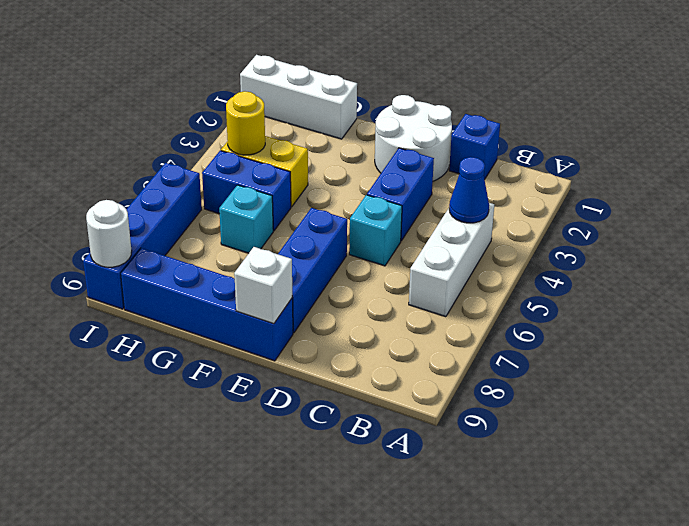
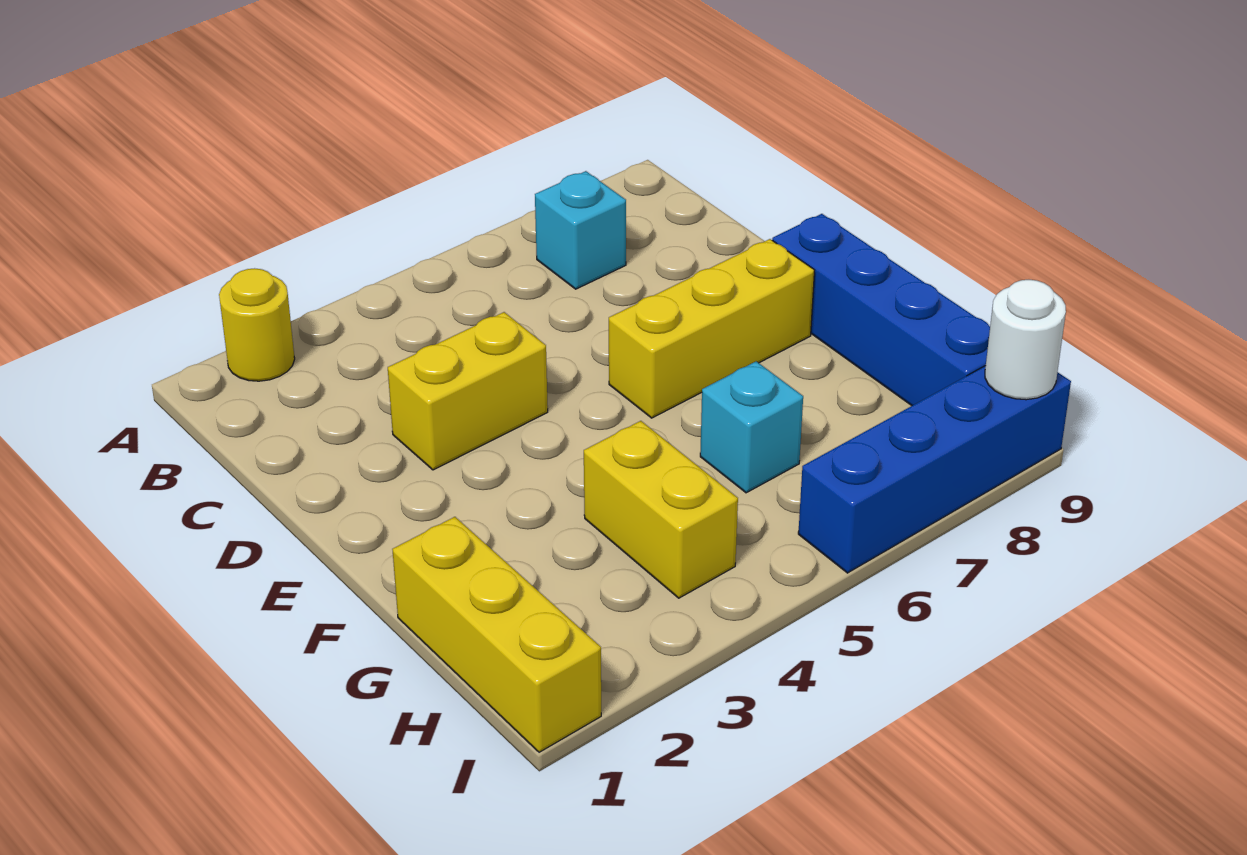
white brick B4:B6 level 1 -> none
blue cone B4 level 2 -> none
blue brick C1 level 1 -> none
white round brick D1:E2 level 1 -> none
blue brick D3:D4 level 1 -> yellow brick D3:D4 level 1
cyan brick D5 level 1 -> cyan brick B7 level 1
blue brick E6:E8 level 1 -> yellow brick E6:E8 level 1
white brick E9 level 2 -> none
white brick G1:I1 level 1 -> yellow brick G1:I1 level 1
blue brick G5:H5 level 1 -> none
yellow round brick H4 level 2 -> yellow round brick A2 level 1

